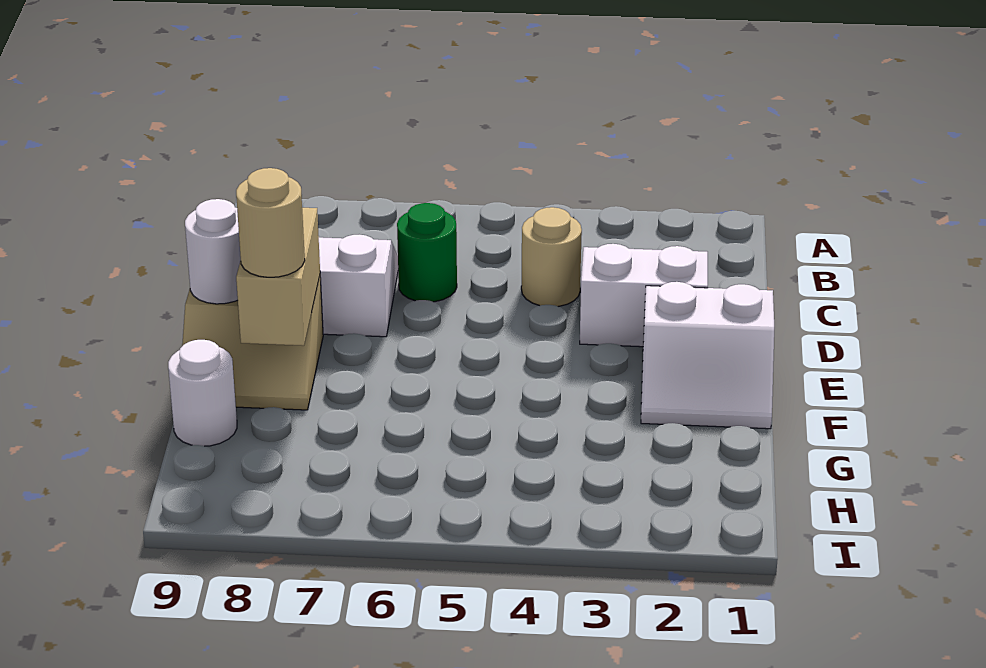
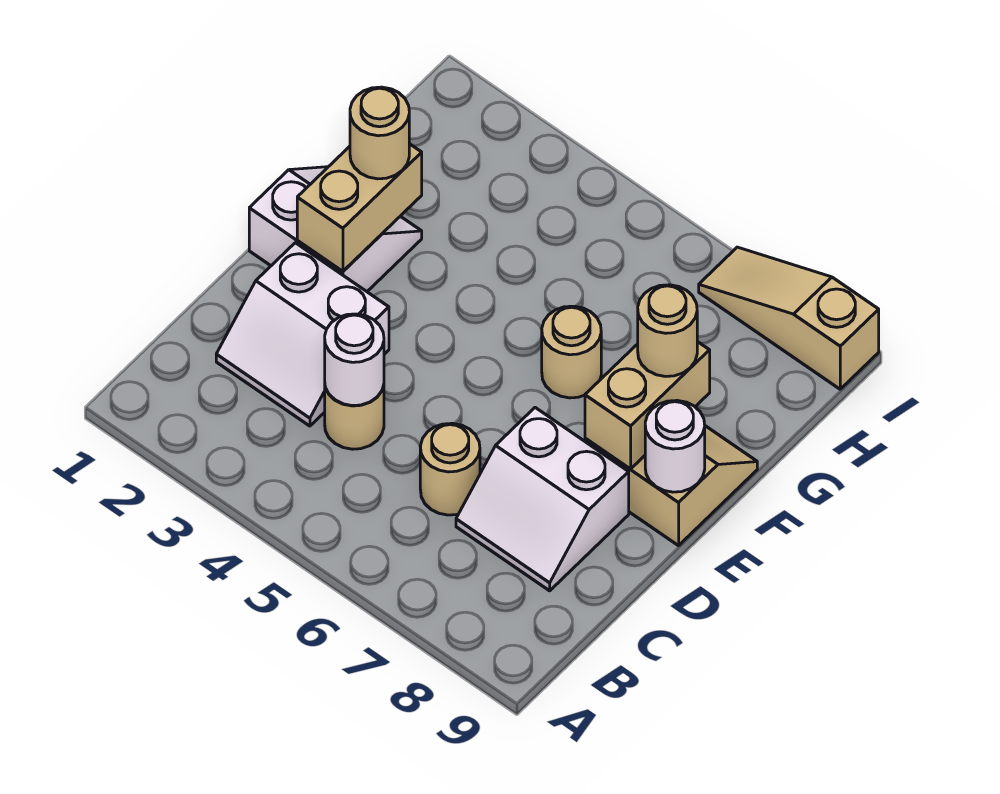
green round brick C6 level 1 -> tan round brick C6 level 1
none -> tan brick E2:F2 level 2
none -> tan round brick F2 level 3
none -> tan round brick F6 level 1
white round brick G9 level 1 -> white round brick C4 level 2
none -> tan slope I7:I9 level 1 top 9

